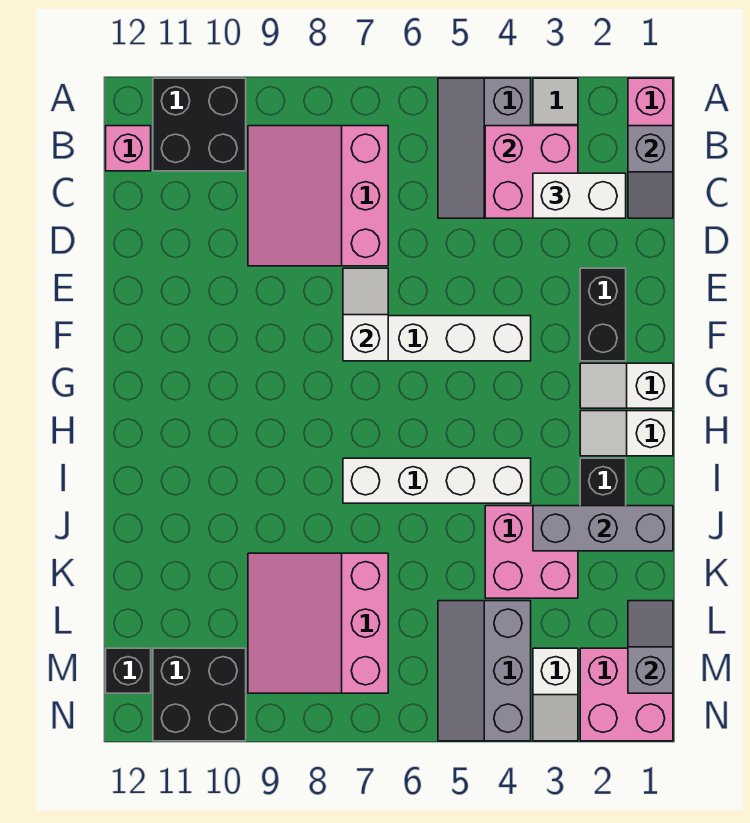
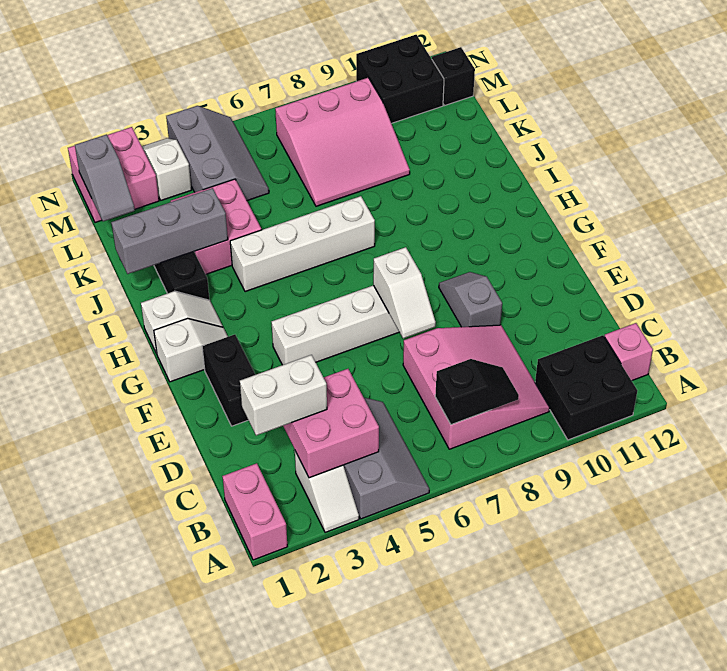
grey slope B1:C1 level 2 top B -> grey slope E9:F9 level 1 top E
none -> black slope B7:B8 level 2 top 7
pink slope K7:M9 level 1 top 7 -> pink slope K7:M9 level 1 top M

